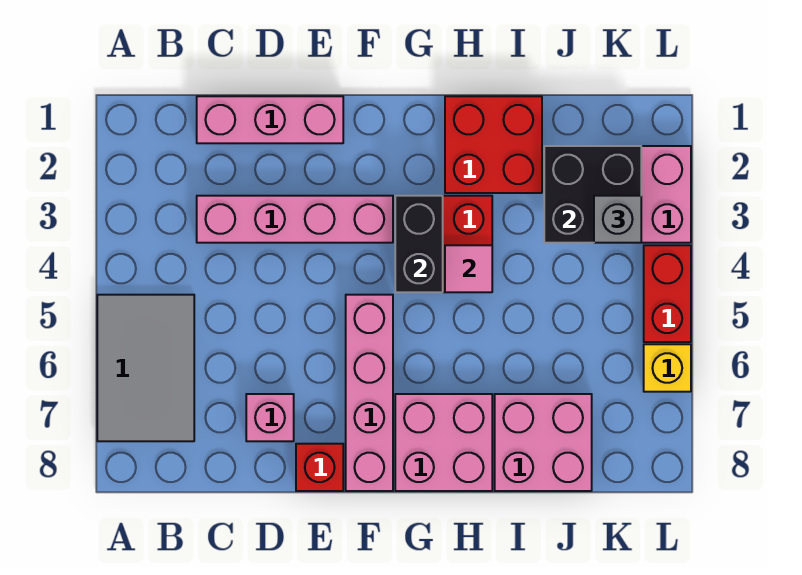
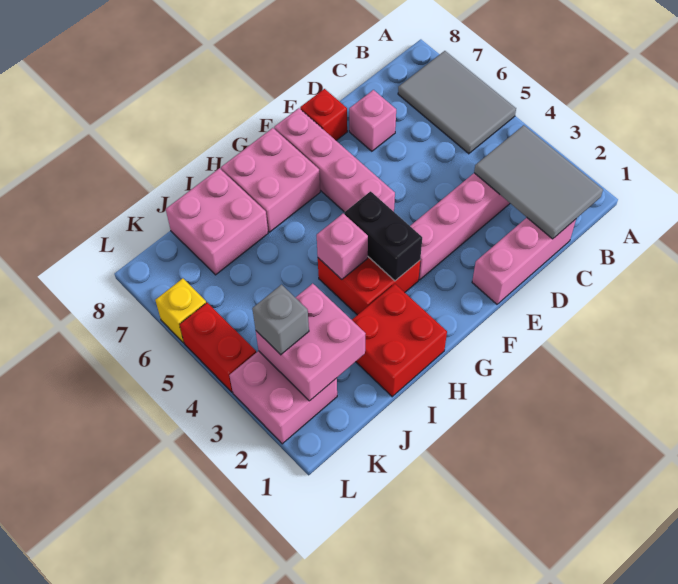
none -> grey tile B1:C3 level 2
pink tile H4 level 2 -> pink brick H4 level 2
black brick J2:K3 level 2 -> pink brick J2:K3 level 2

